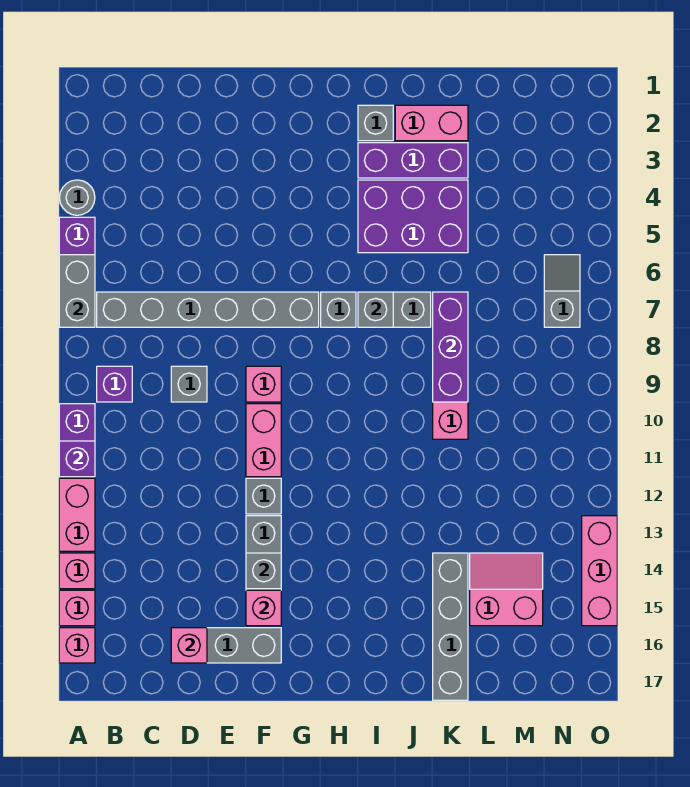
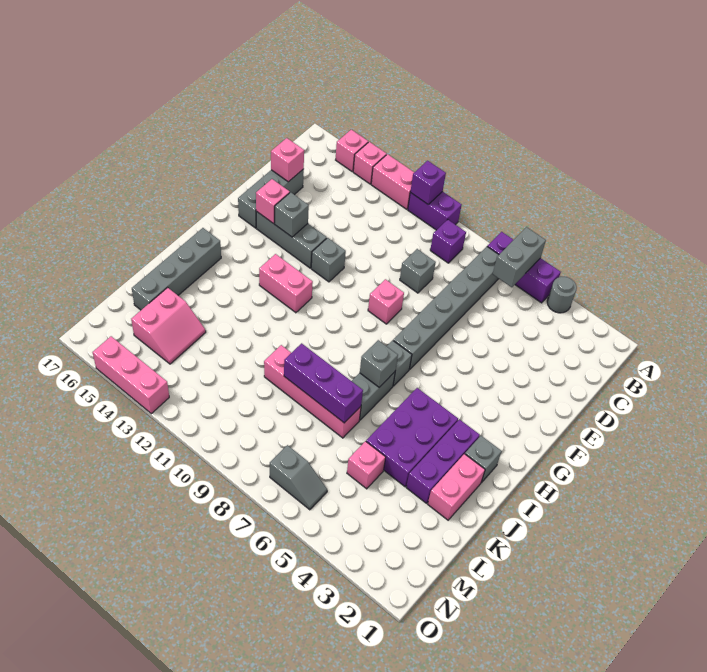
grey brick A6:A7 level 2 -> grey brick A6:B6 level 2
pink brick A16 level 1 -> pink brick L5 level 1
pink brick F10:F11 level 1 -> pink brick H12:H13 level 1
grey brick K14:K17 level 1 -> grey brick I16:L16 level 1

